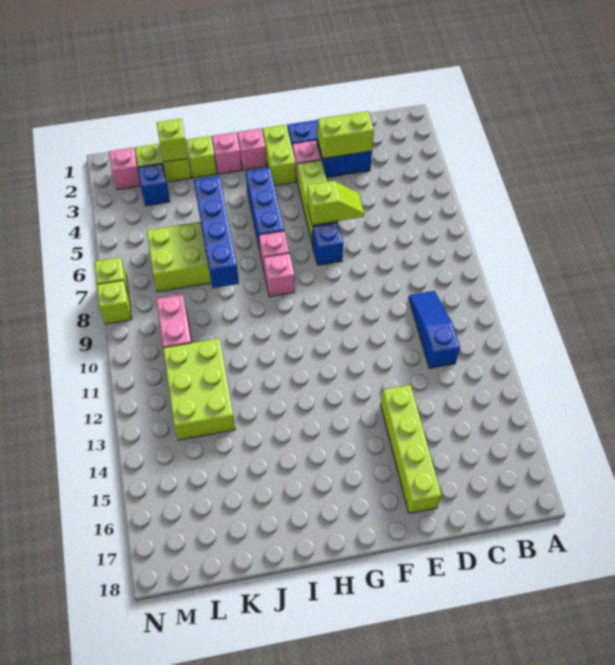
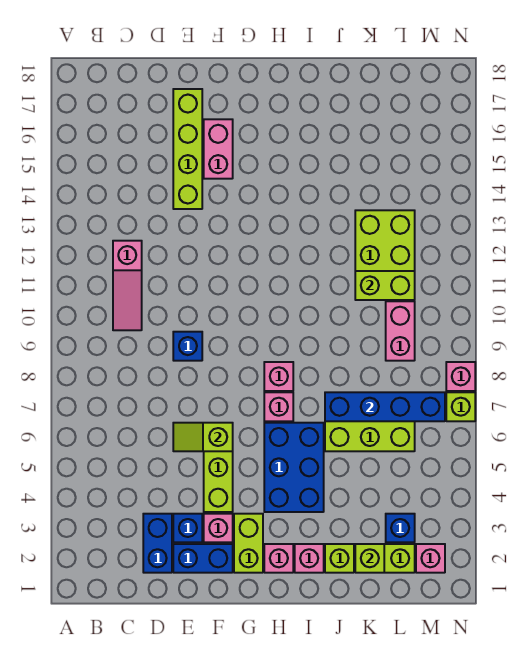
blue slope C10:C12 level 1 top 12 -> pink slope C10:C12 level 1 top 12
lime brick D3:E3 level 2 -> lime brick K11:L11 level 2
blue brick F7 level 1 -> blue brick E9 level 1
none -> pink brick F15:F16 level 1
blue brick H4:H6 level 1 -> blue brick H4:I6 level 1
blue brick J5:J8 level 2 -> blue brick J7:M7 level 2
lime brick N8 level 1 -> pink brick N8 level 1

